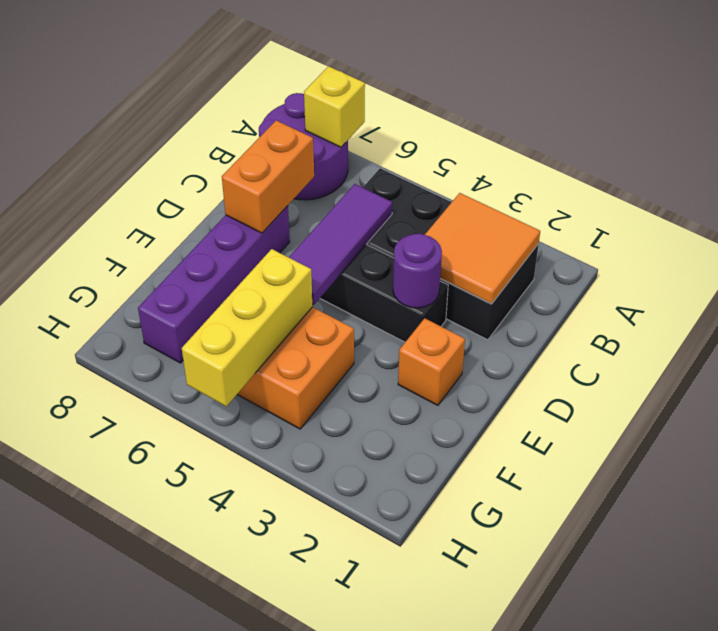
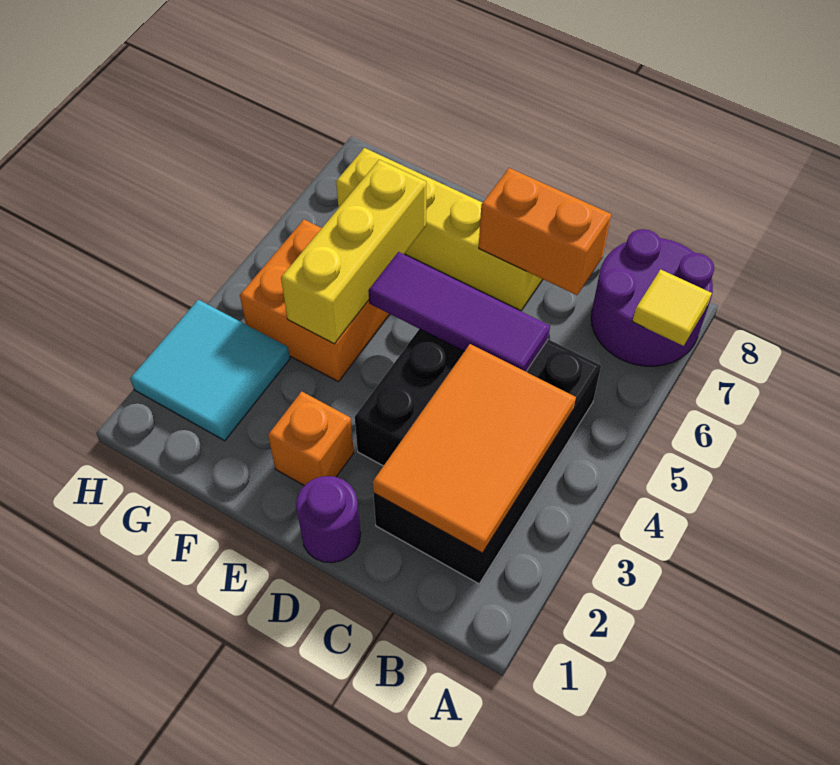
yellow brick A7 level 2 -> yellow tile A7 level 2
orange tile B2:C3 level 2 -> orange tile B2:C4 level 2
purple round brick D3 level 2 -> purple round brick D1 level 1
purple brick D7:G7 level 1 -> yellow brick D7:G7 level 1
yellow brick F5:H5 level 2 -> yellow brick F4:F6 level 2
none -> cyan tile G2:H3 level 1

